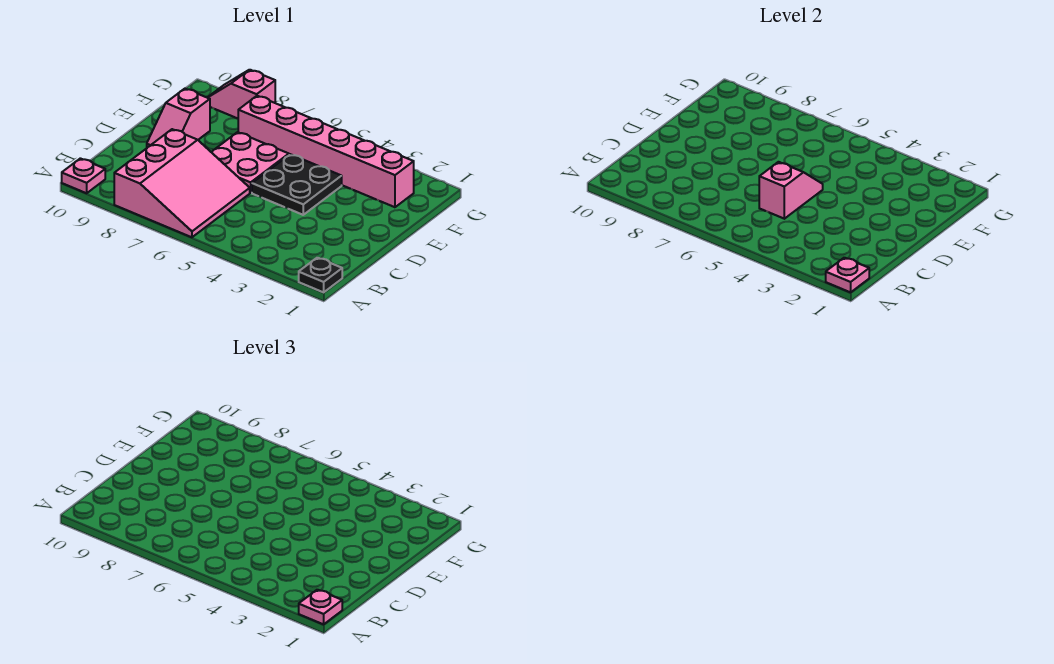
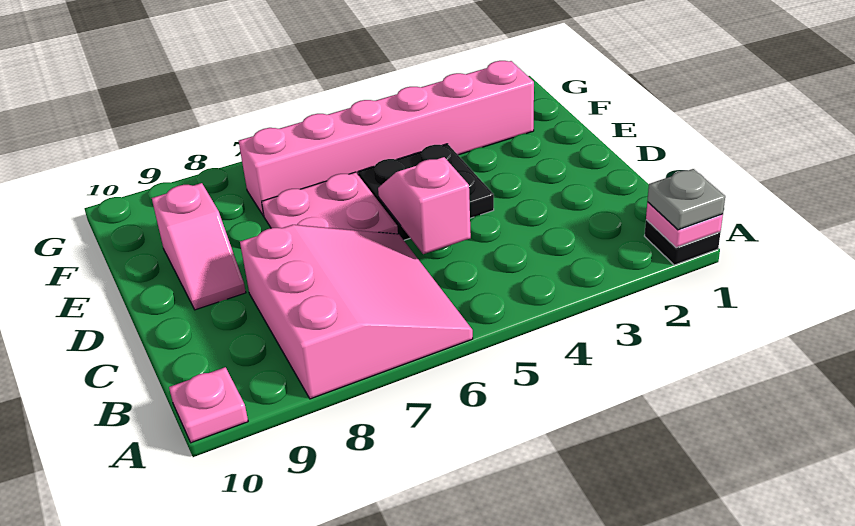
pink plate A1 level 3 -> grey plate A1 level 3
pink slope G8:G9 level 1 top 8 -> none

